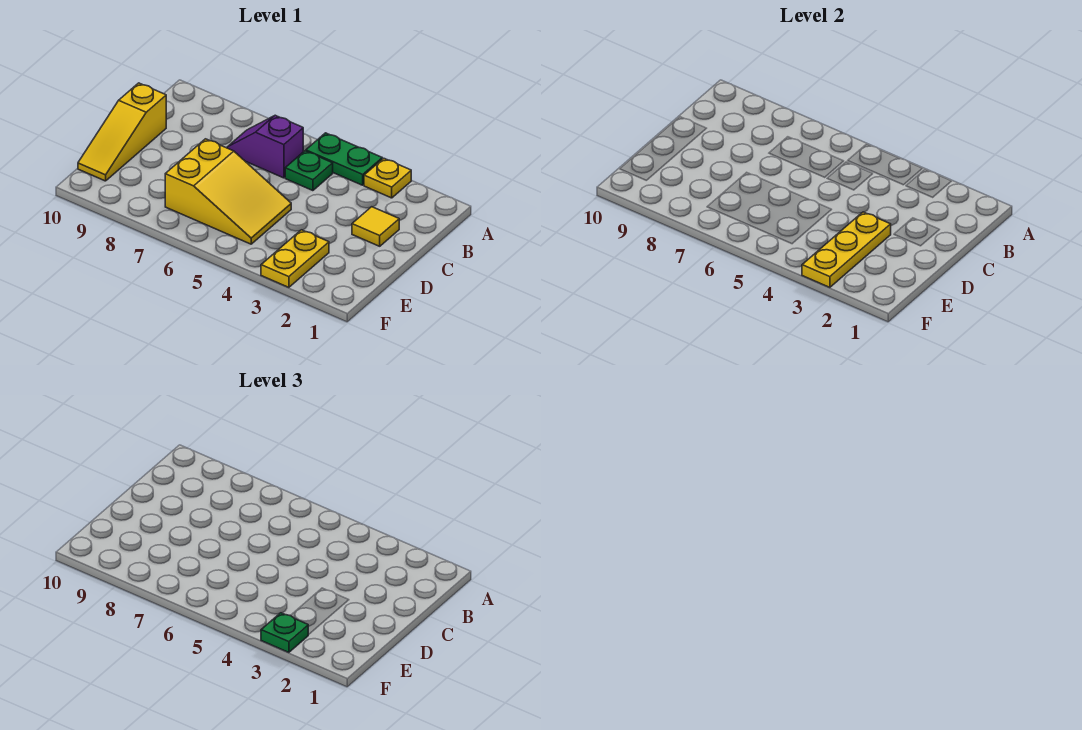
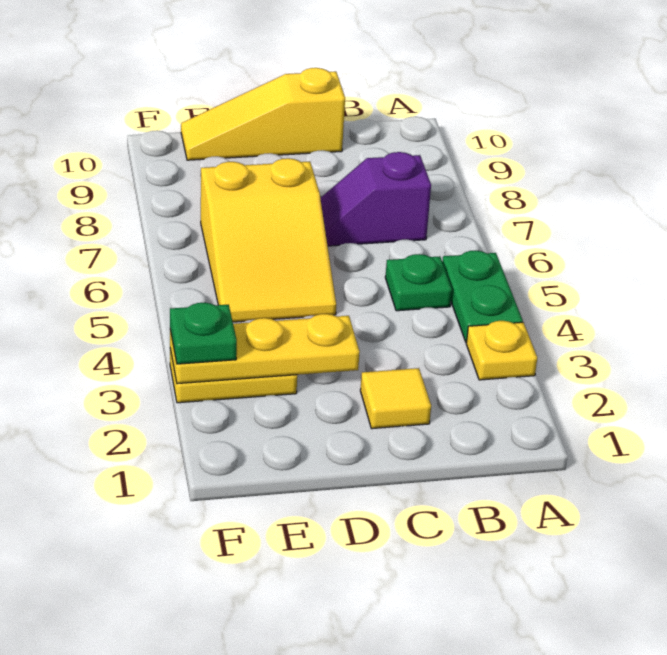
purple slope B6:B7 level 1 top 6 -> purple slope B7:C7 level 1 top B

